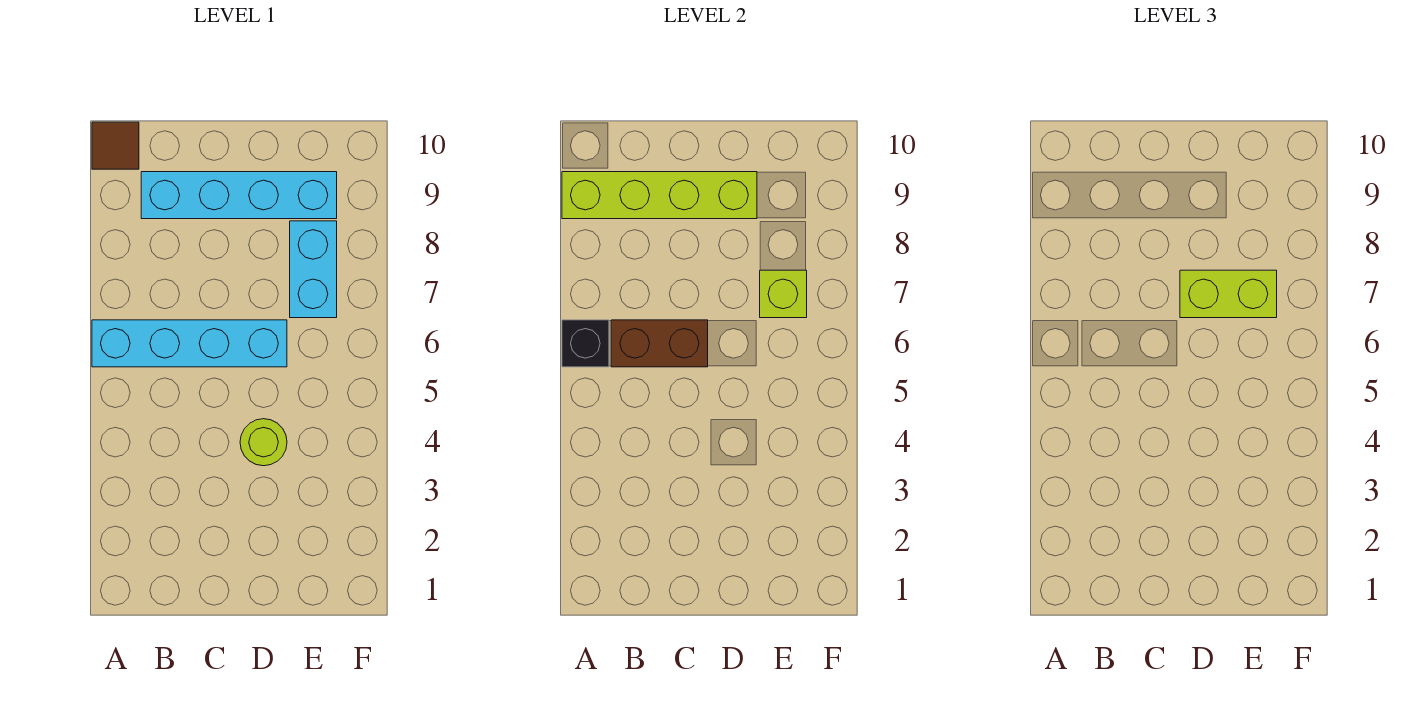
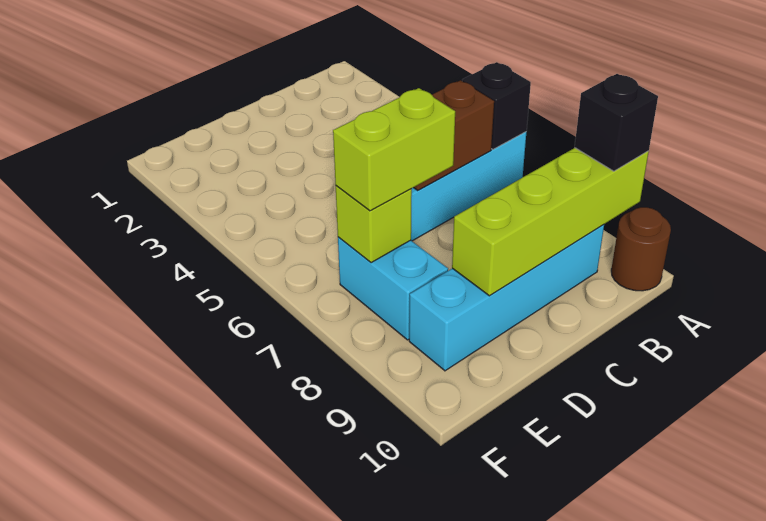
none -> black brick A9 level 3
brown tile A10 level 1 -> brown round brick A10 level 1
lime round brick D4 level 1 -> none

